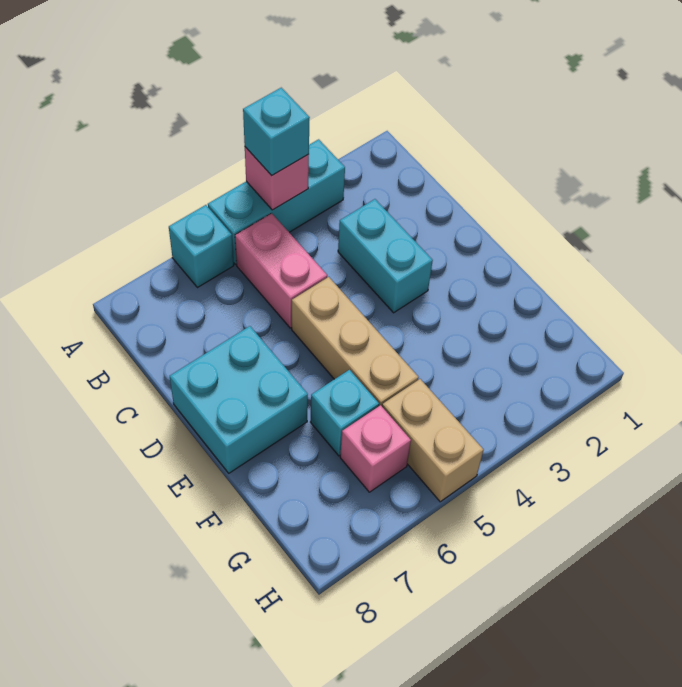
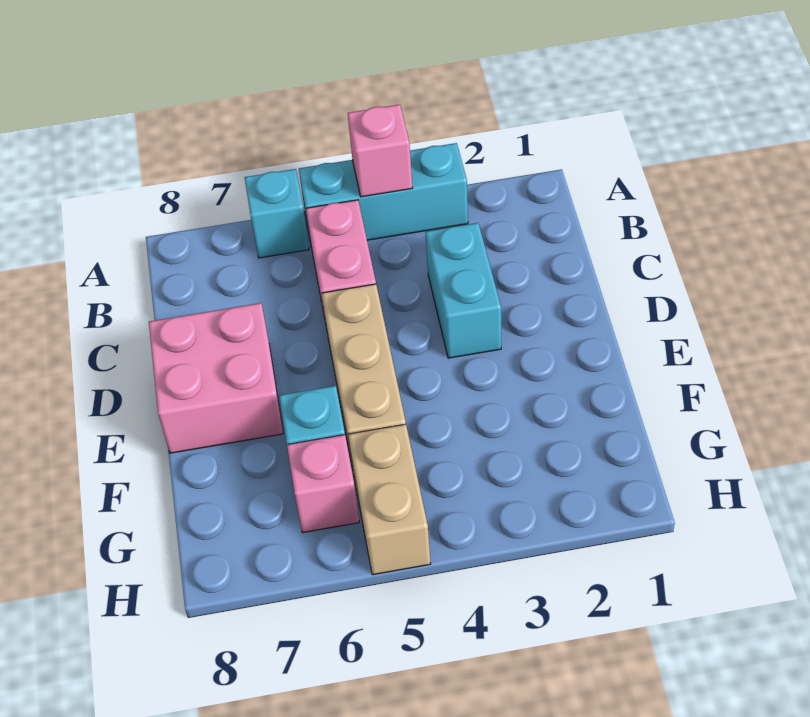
cyan brick A4 level 3 -> none
cyan brick D7:E8 level 1 -> pink brick D7:E8 level 1

